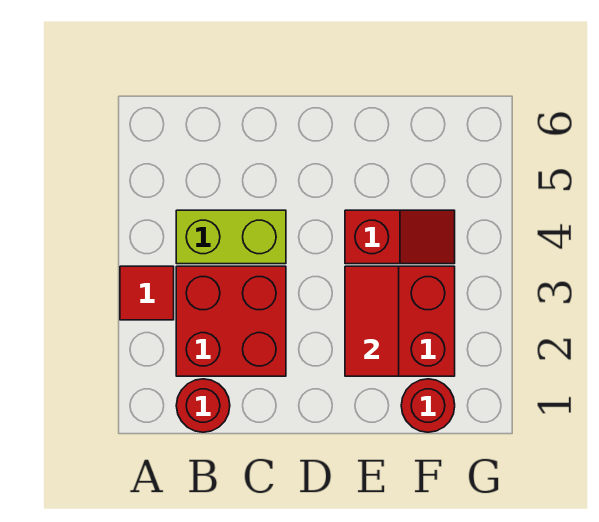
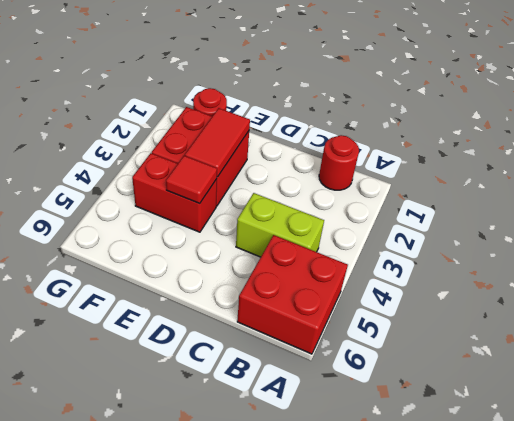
red tile A3 level 1 -> red tile E4 level 2
red brick B2:C3 level 1 -> red brick A5:B6 level 1
red slope E4:F4 level 1 top E -> red brick E4:F4 level 1

